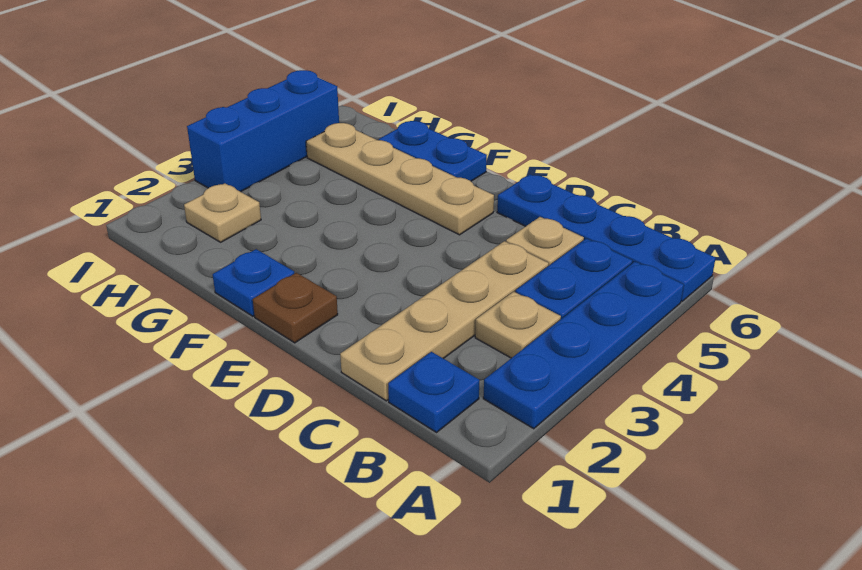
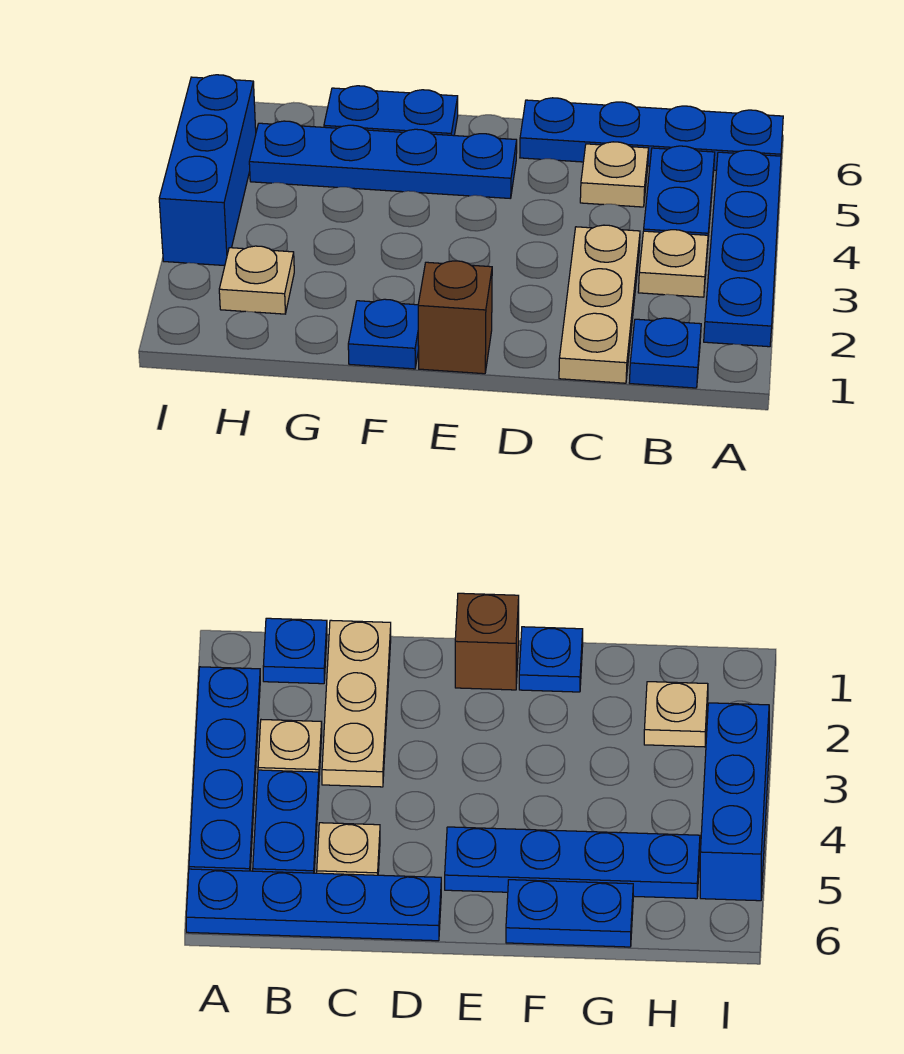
tan plate C1:C4 level 1 -> tan plate C1:C3 level 1
brown plate E1 level 1 -> brown brick E1 level 1
tan plate E5:H5 level 1 -> blue plate E5:H5 level 1

